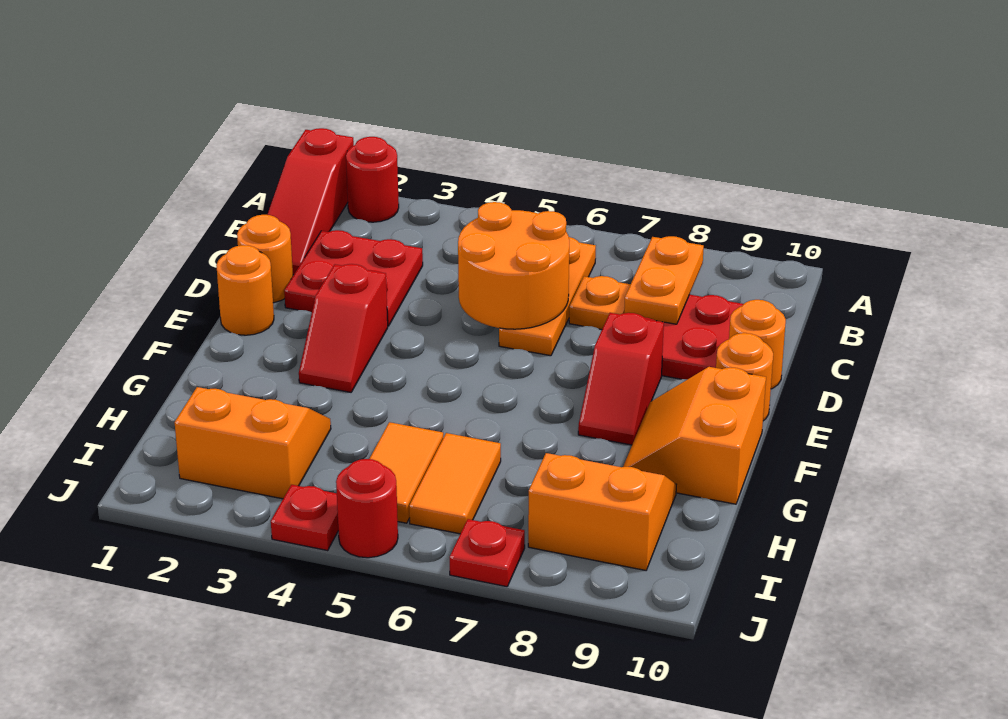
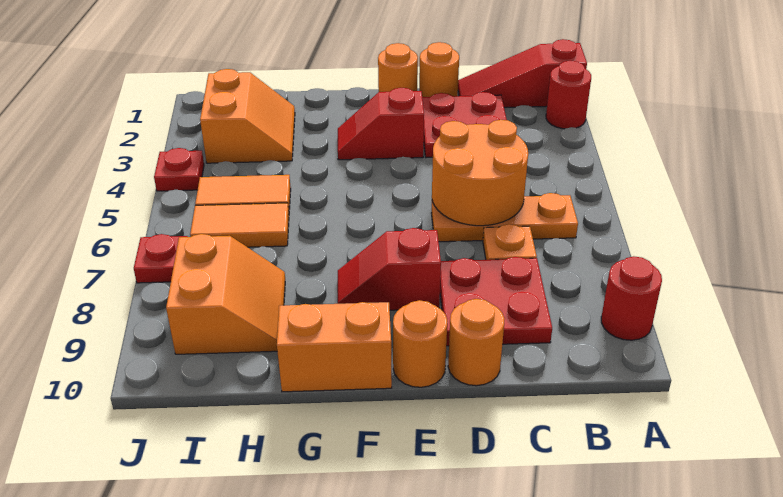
orange plate B8:C8 level 2 -> none
red round brick J5 level 1 -> red round brick A9 level 1

